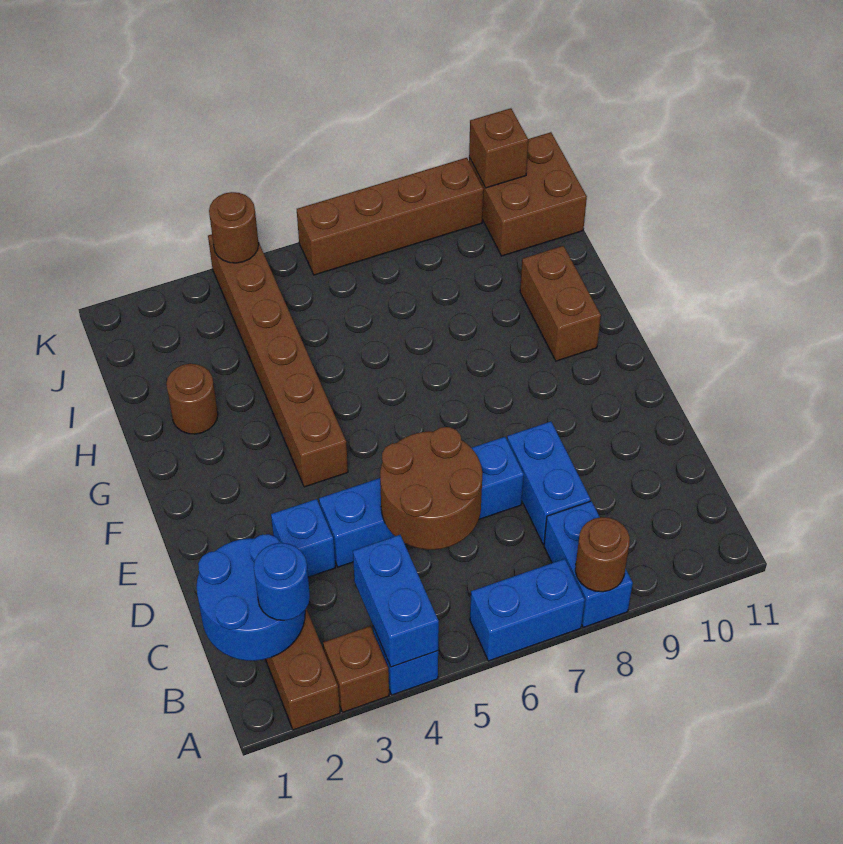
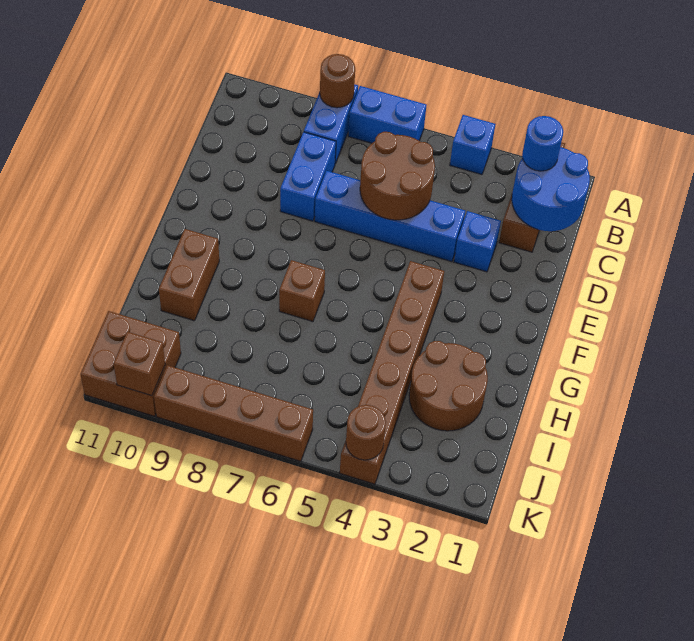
brown brick A3 level 1 -> brown brick G7 level 1
blue brick A4:B4 level 2 -> none
brown round brick H2 level 1 -> brown round brick H2:I3 level 1

